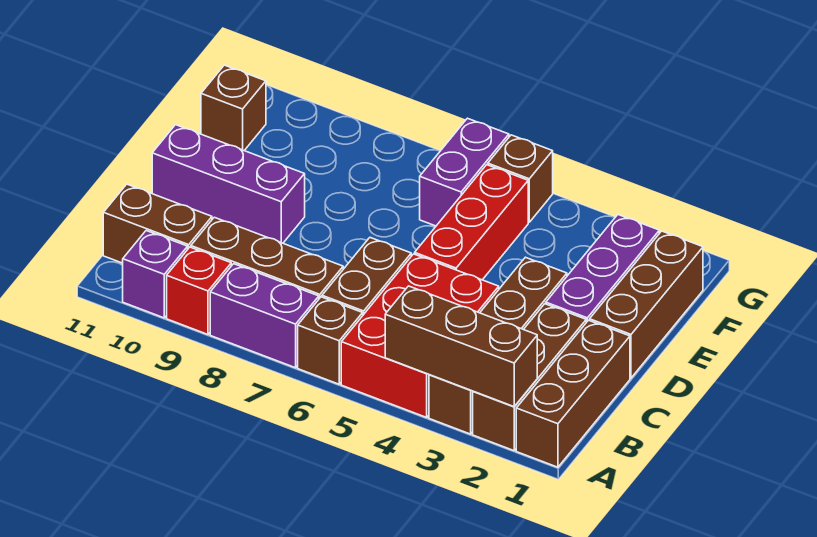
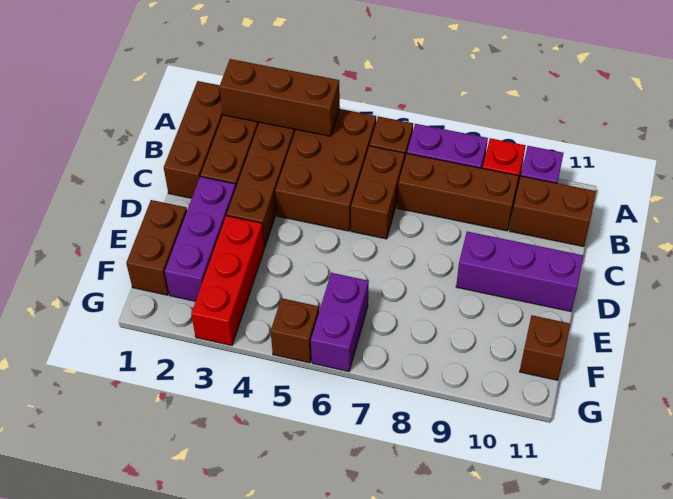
red brick A4:C5 level 1 -> brown brick A4:C5 level 1
brown brick D1:F1 level 1 -> brown brick E1:F1 level 1
red brick D5:F5 level 1 -> red brick E3:G3 level 1

